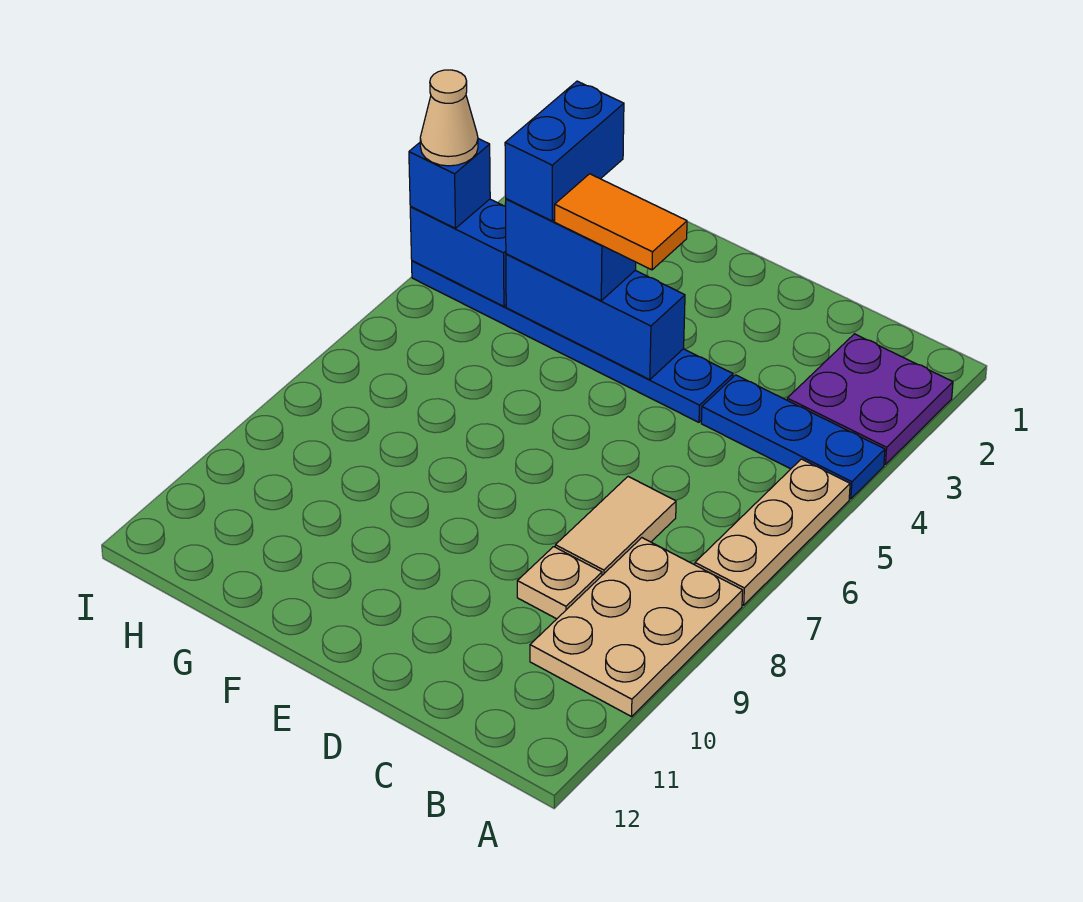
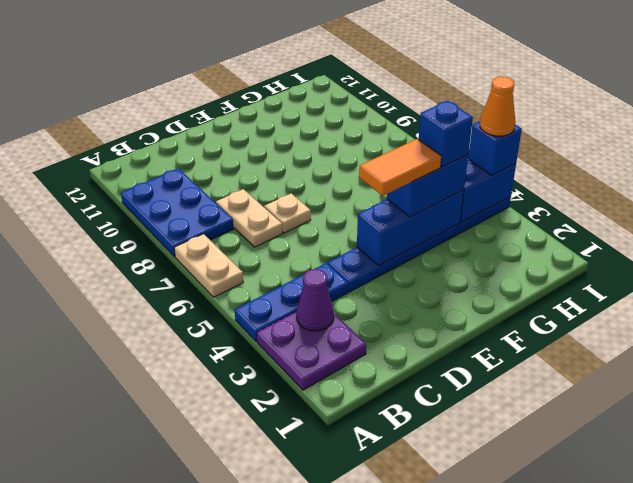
tan plate A5:A7 level 1 -> tan plate A6:A7 level 1
tan plate A8:B10 level 1 -> blue plate A8:B10 level 1
none -> purple cone B3 level 2
tan tile C7:C8 level 1 -> tan plate C7:C8 level 1
tan plate C9 level 1 -> tan plate D7 level 1
blue brick G3:G4 level 4 -> blue brick G4 level 4
tan cone I4 level 4 -> orange cone I4 level 4

